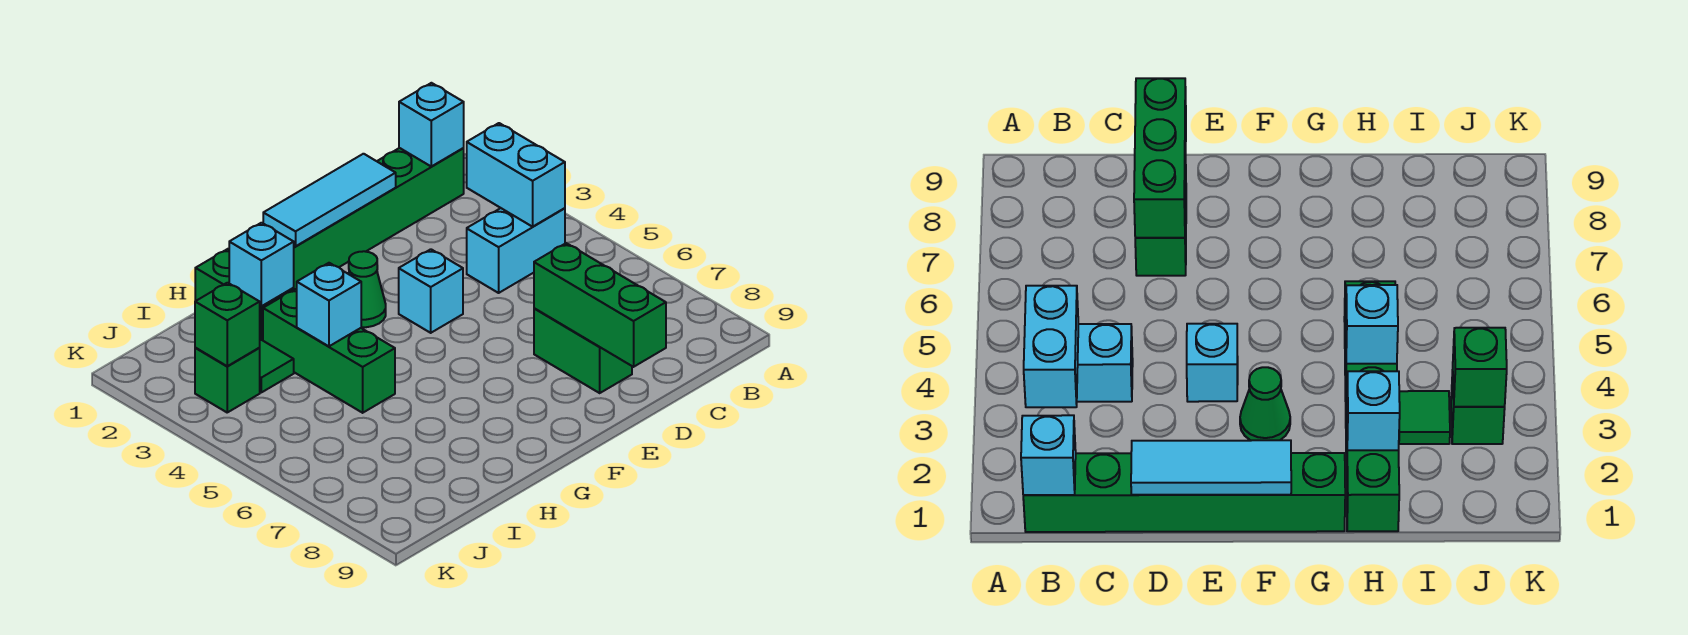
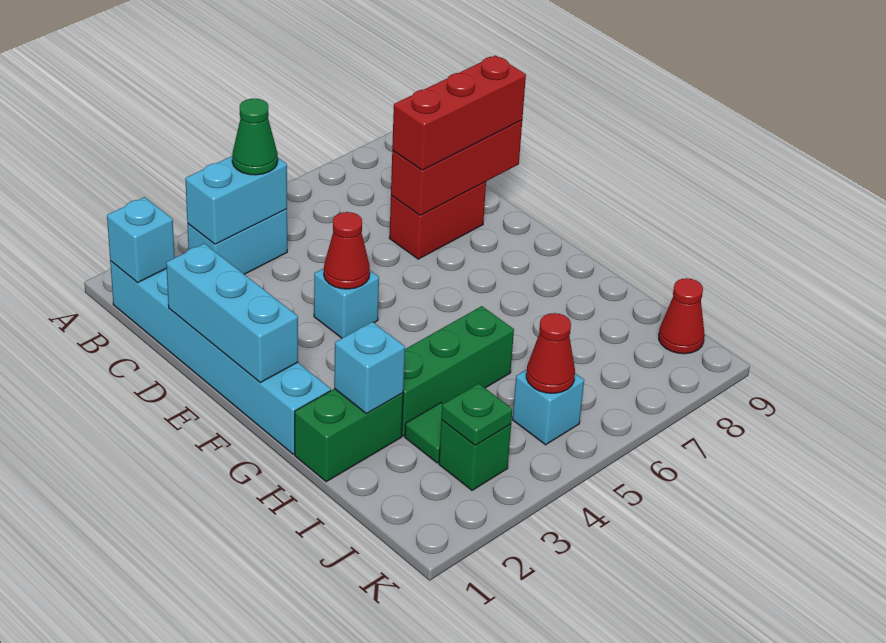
green brick B1:G1 level 1 -> cyan brick B1:G1 level 1
cyan brick B4:C4 level 1 -> cyan brick B3:B4 level 1
cyan tile D1:F1 level 2 -> cyan brick D1:F1 level 2
green brick D7:D8 level 1 -> red brick D7:D8 level 1
green brick D7:D9 level 2 -> red brick D7:D9 level 2
none -> red brick D7:D9 level 3
none -> red cone E4 level 2
green cone F3 level 1 -> green cone B4 level 3
cyan brick H4 level 2 -> cyan brick J5 level 1
green brick J3 level 2 -> green plate J3 level 2
none -> red cone J5 level 2
none -> red cone J9 level 1

